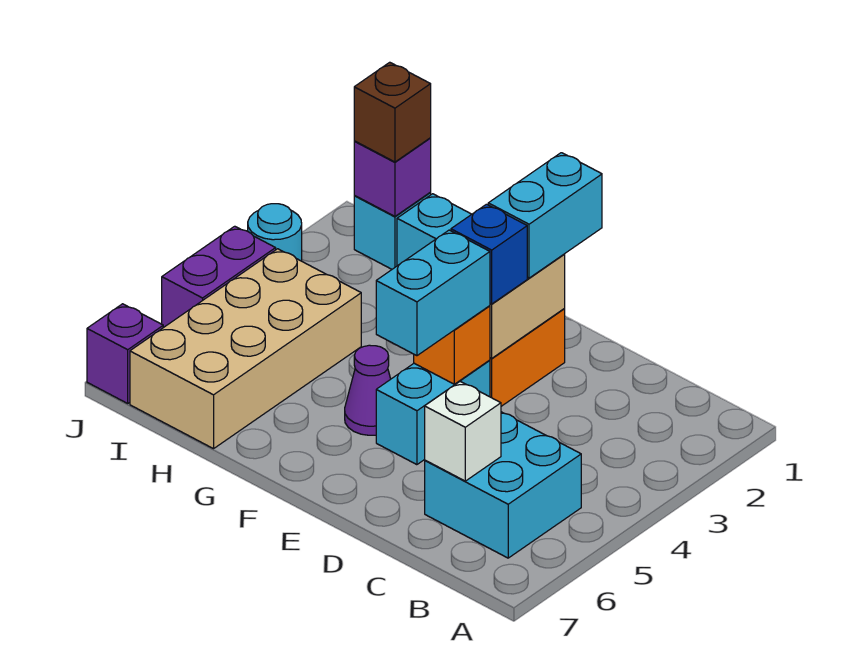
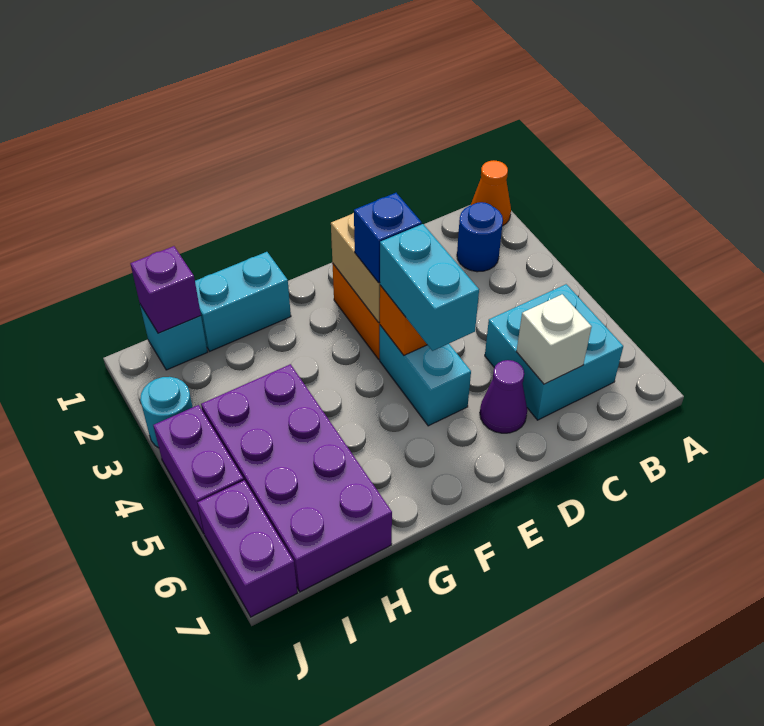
none -> orange cone A1 level 1
none -> blue round brick B2 level 1
cyan brick E1:E2 level 3 -> none
purple cone F5 level 1 -> purple cone D6 level 1
tan brick H4:I7 level 1 -> purple brick H4:I7 level 1
brown brick I1 level 3 -> none
purple brick J7 level 1 -> purple brick J6:J7 level 1

